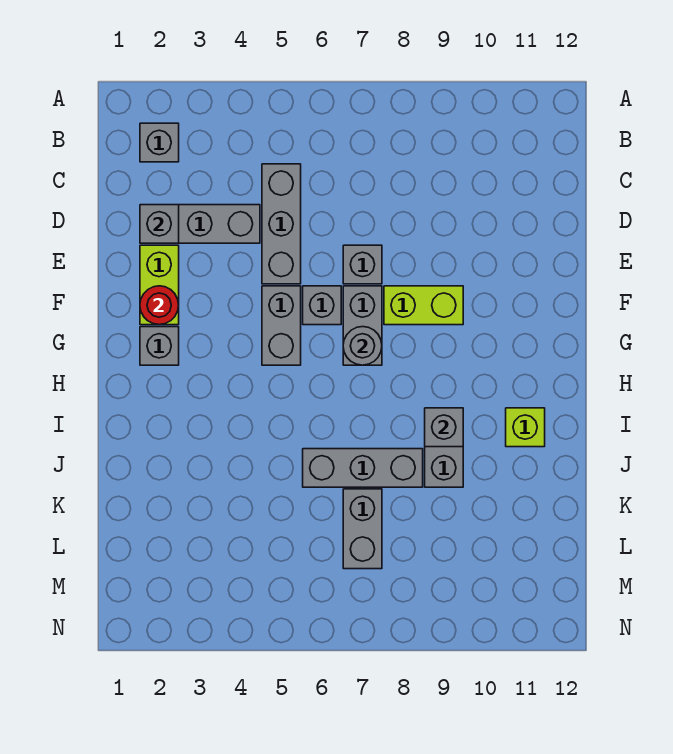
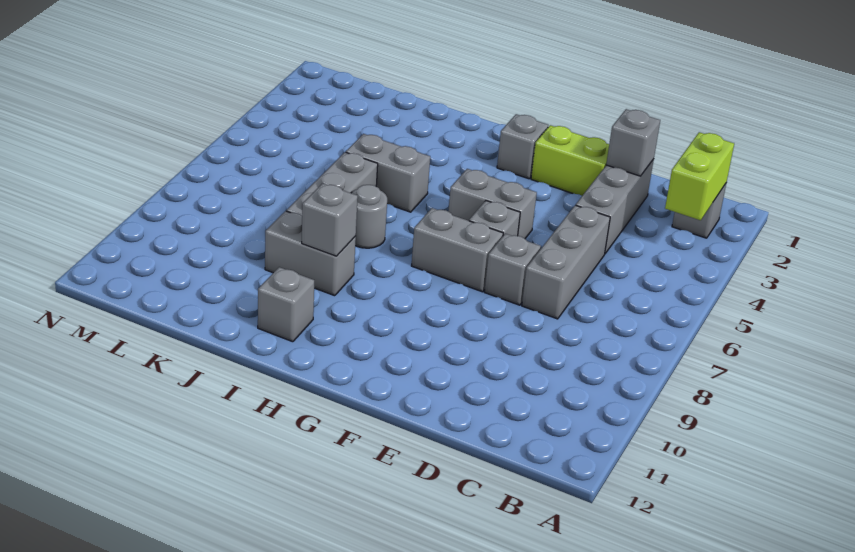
grey brick C5:E5 level 1 -> grey brick D5:D7 level 1
red round brick F2 level 2 -> none
lime brick F8:F9 level 1 -> lime brick B2:B3 level 2
grey round brick G7 level 2 -> grey round brick I7 level 1
lime brick I11 level 1 -> grey brick I11 level 1
grey brick K7:L7 level 1 -> grey brick I5:J5 level 1

